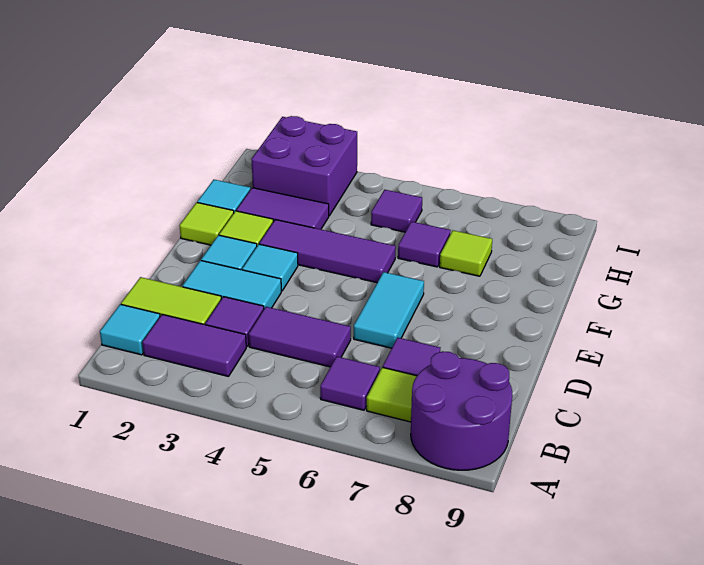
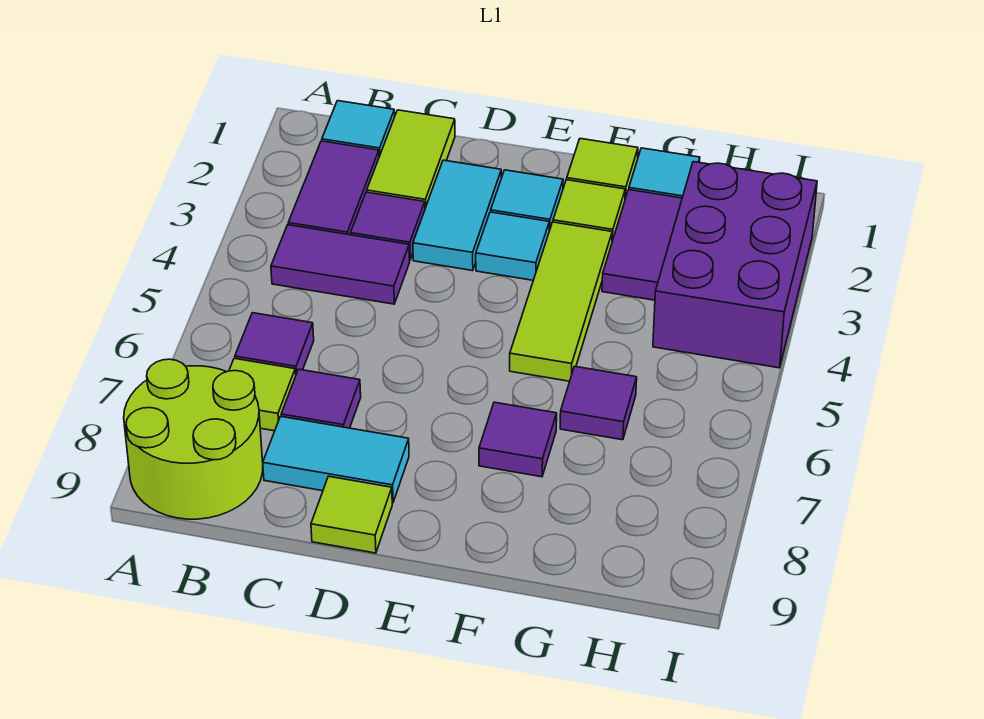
purple round brick A8:B9 level 1 -> lime round brick A8:B9 level 1
purple tile C4:C5 level 1 -> purple tile B4:C4 level 1
cyan tile D6:E6 level 1 -> cyan tile C8:D8 level 1
purple tile F3:F5 level 1 -> lime tile F3:F5 level 1
lime tile G7 level 1 -> lime tile D9 level 1
purple brick H2:I3 level 1 -> purple brick H2:I4 level 1
purple tile H5 level 1 -> purple tile F7 level 1

